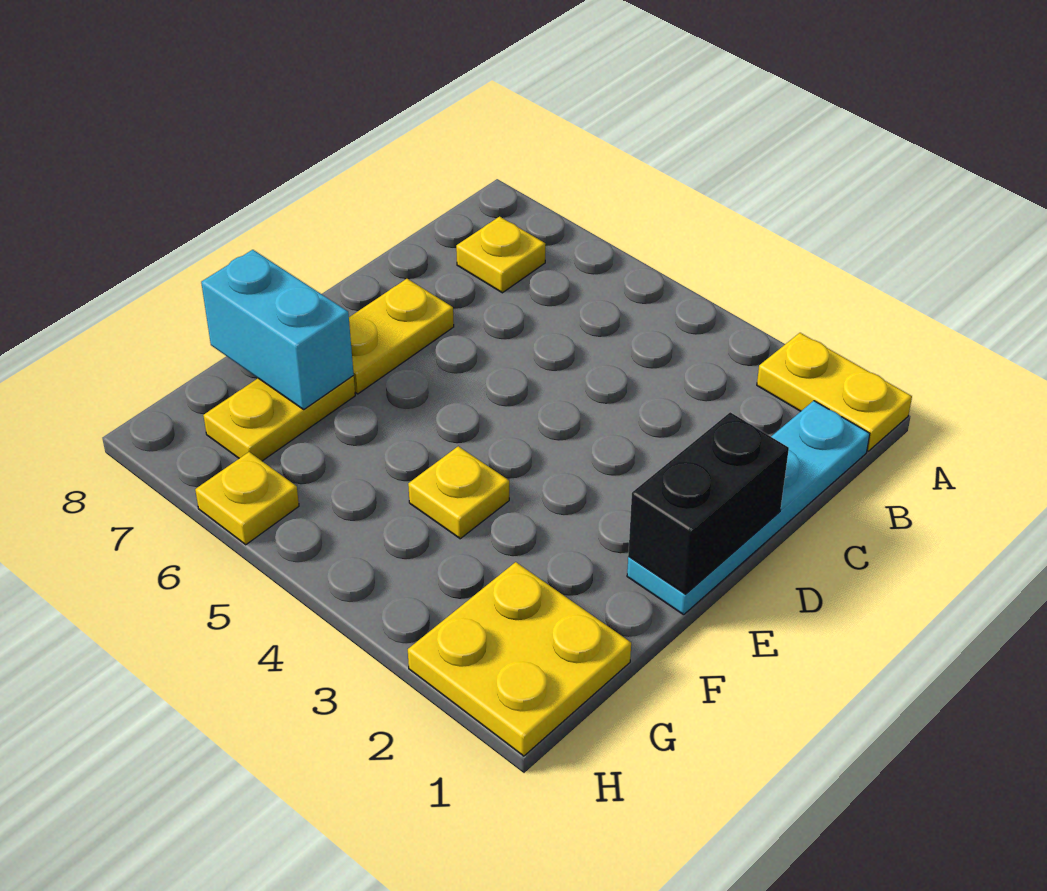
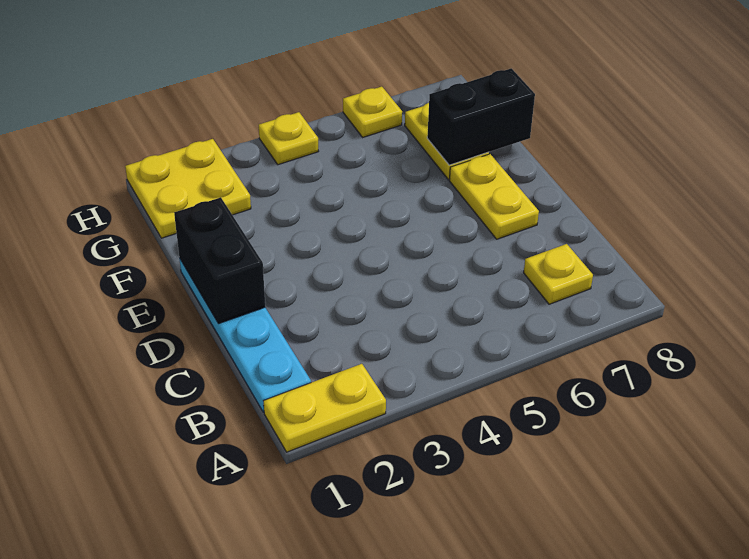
yellow plate F4 level 1 -> yellow plate H4 level 1
cyan brick F7:F8 level 2 -> black brick F7:F8 level 2

